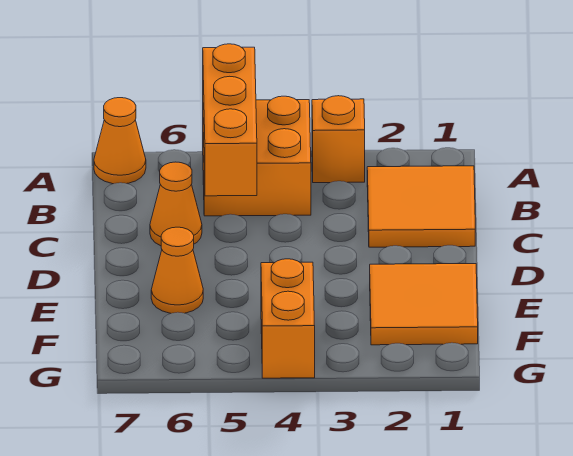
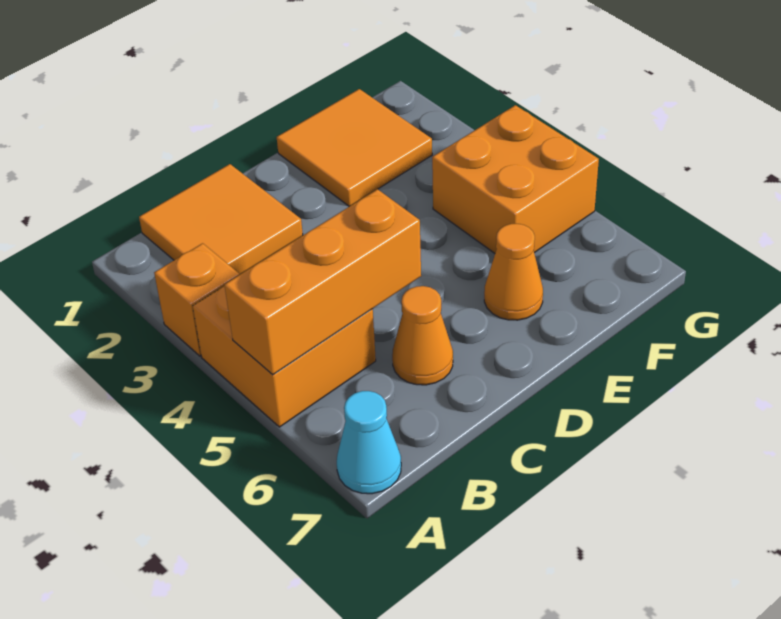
orange cone A7 level 1 -> cyan cone A7 level 1
orange brick F4:G4 level 1 -> orange brick F4:G5 level 1

